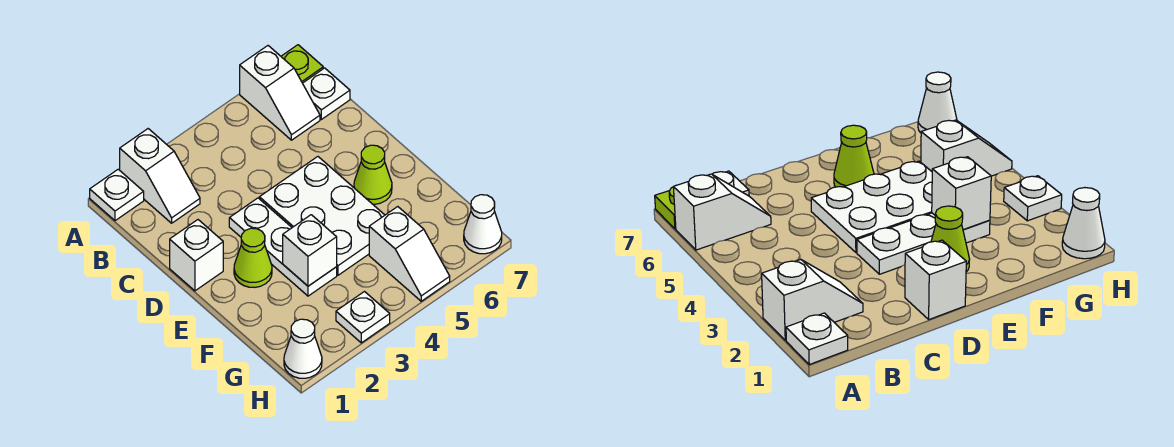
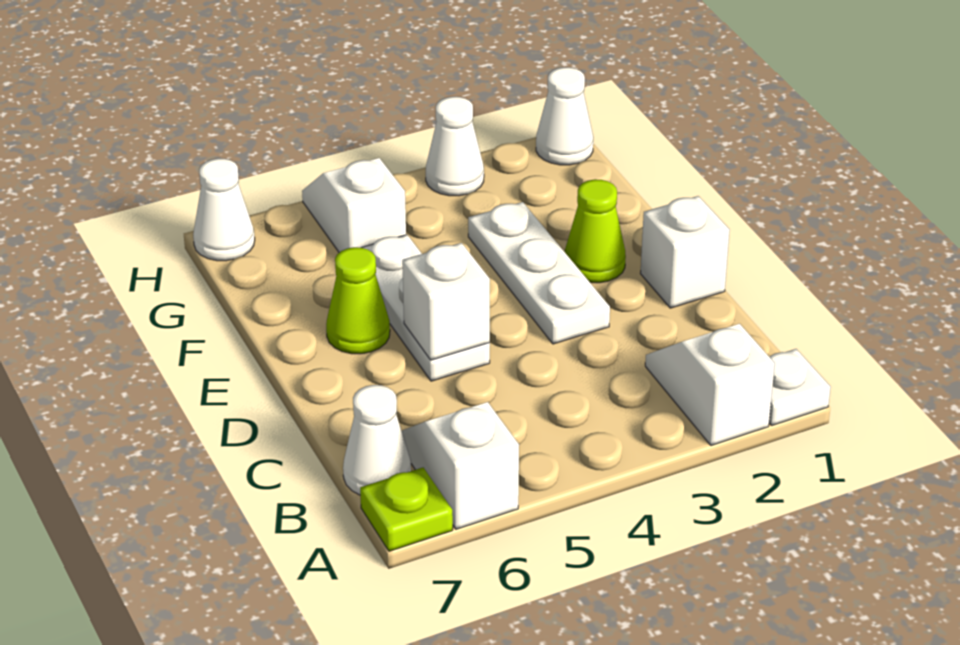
white plate B7 level 1 -> white cone B7 level 1
white plate D4:F5 level 1 -> white plate D5:F5 level 1
white brick F3 level 2 -> white brick D5 level 2
white plate H3 level 1 -> white cone H3 level 1

